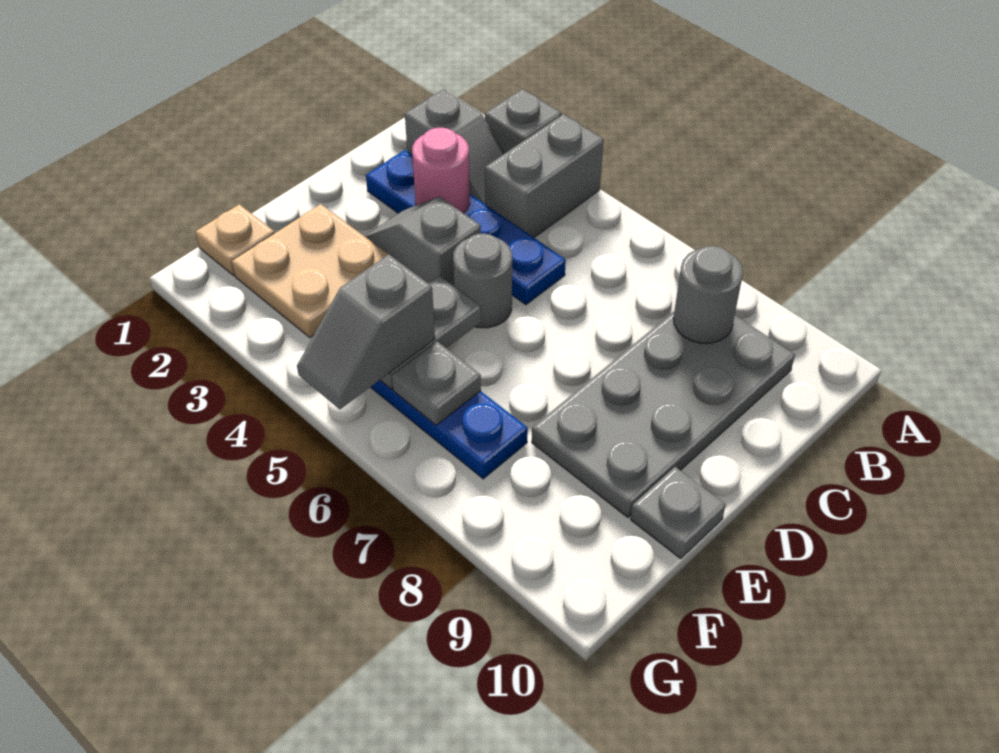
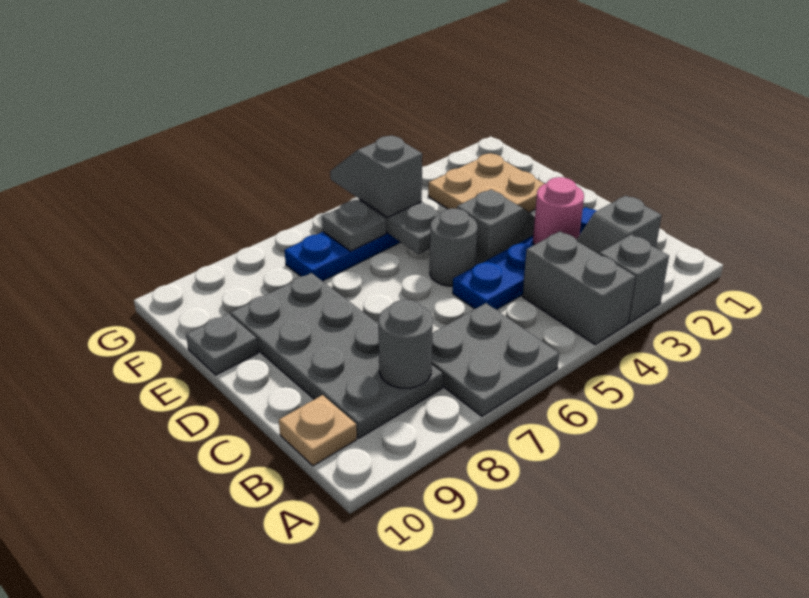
none -> grey plate A6:B7 level 1
tan plate F1 level 1 -> tan plate B10 level 1

